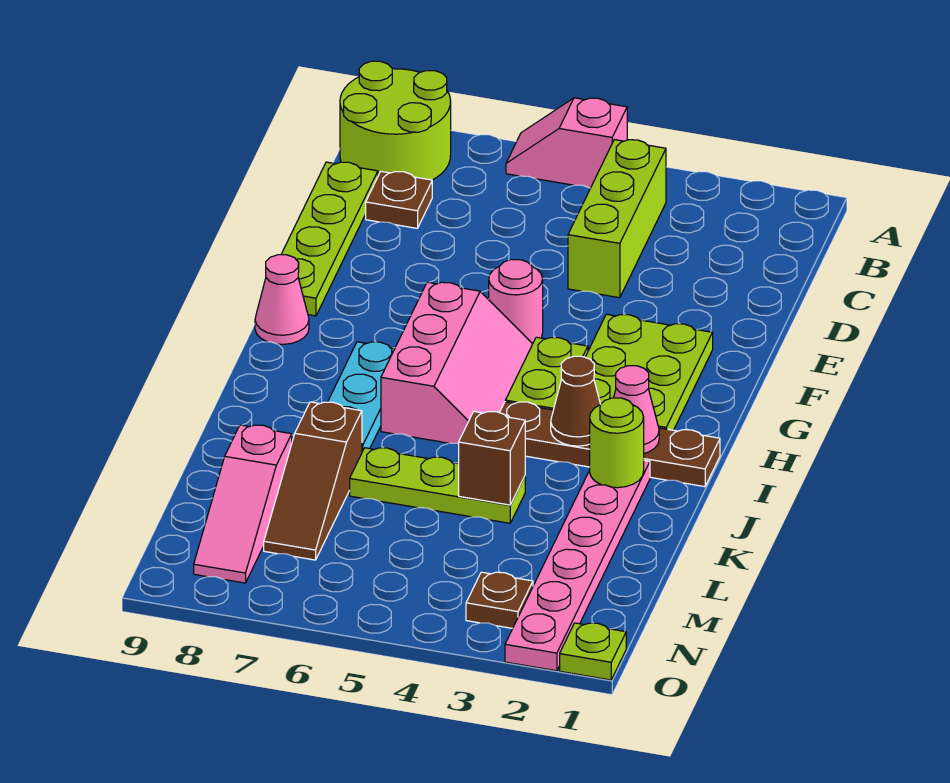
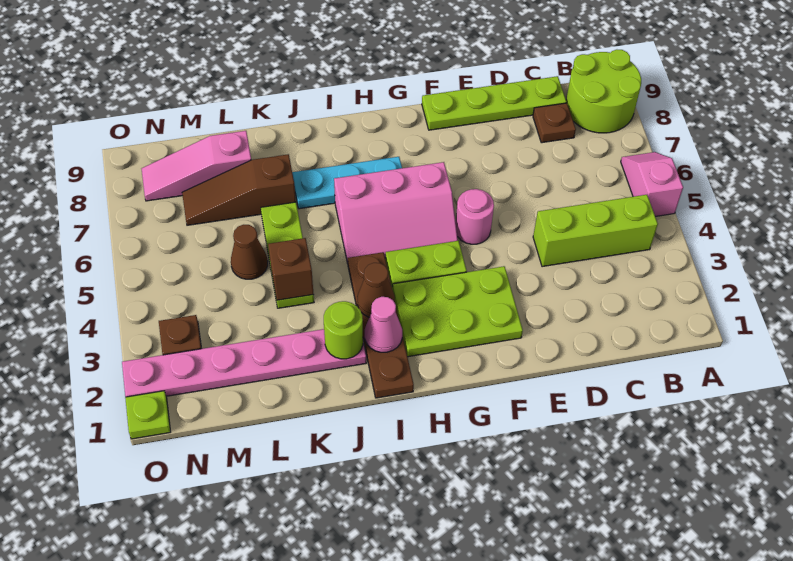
pink cone G9 level 1 -> none
none -> brown cone L5 level 1

